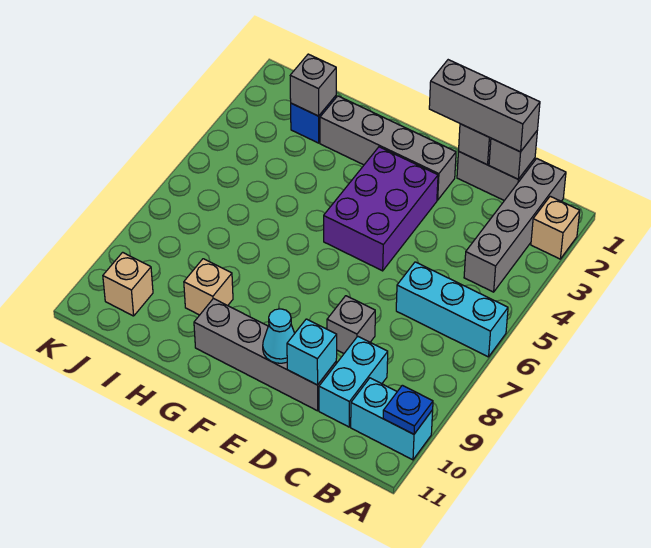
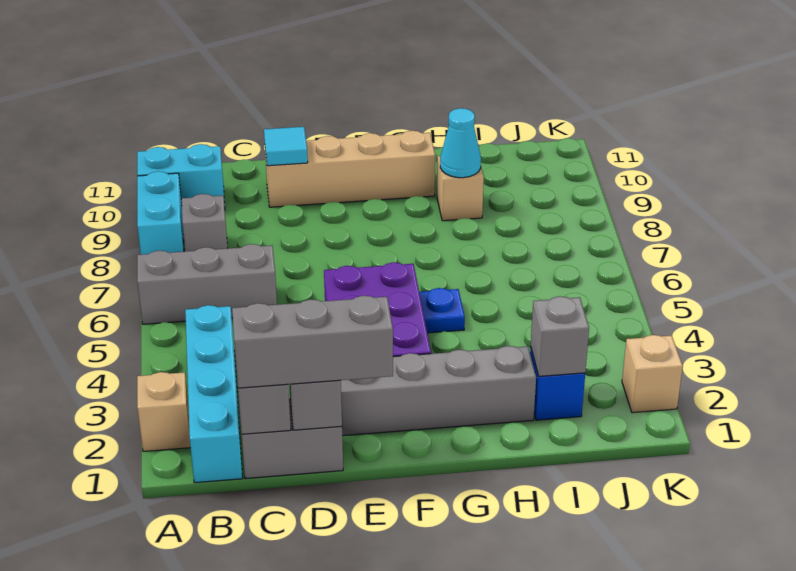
cyan brick A6:C6 level 1 -> grey brick A6:C6 level 1
blue plate A10 level 2 -> blue plate G5 level 1
grey brick B1:B4 level 1 -> cyan brick B1:B4 level 1
cyan brick C9:C10 level 1 -> cyan brick A8:A9 level 1
grey brick D8 level 1 -> grey brick B8 level 1
grey brick D10:G10 level 1 -> tan brick D10:G10 level 1
cyan brick D10 level 2 -> cyan tile D10 level 2
cyan cone E10 level 2 -> cyan cone H9 level 2
tan brick J10 level 1 -> tan brick K2 level 1

